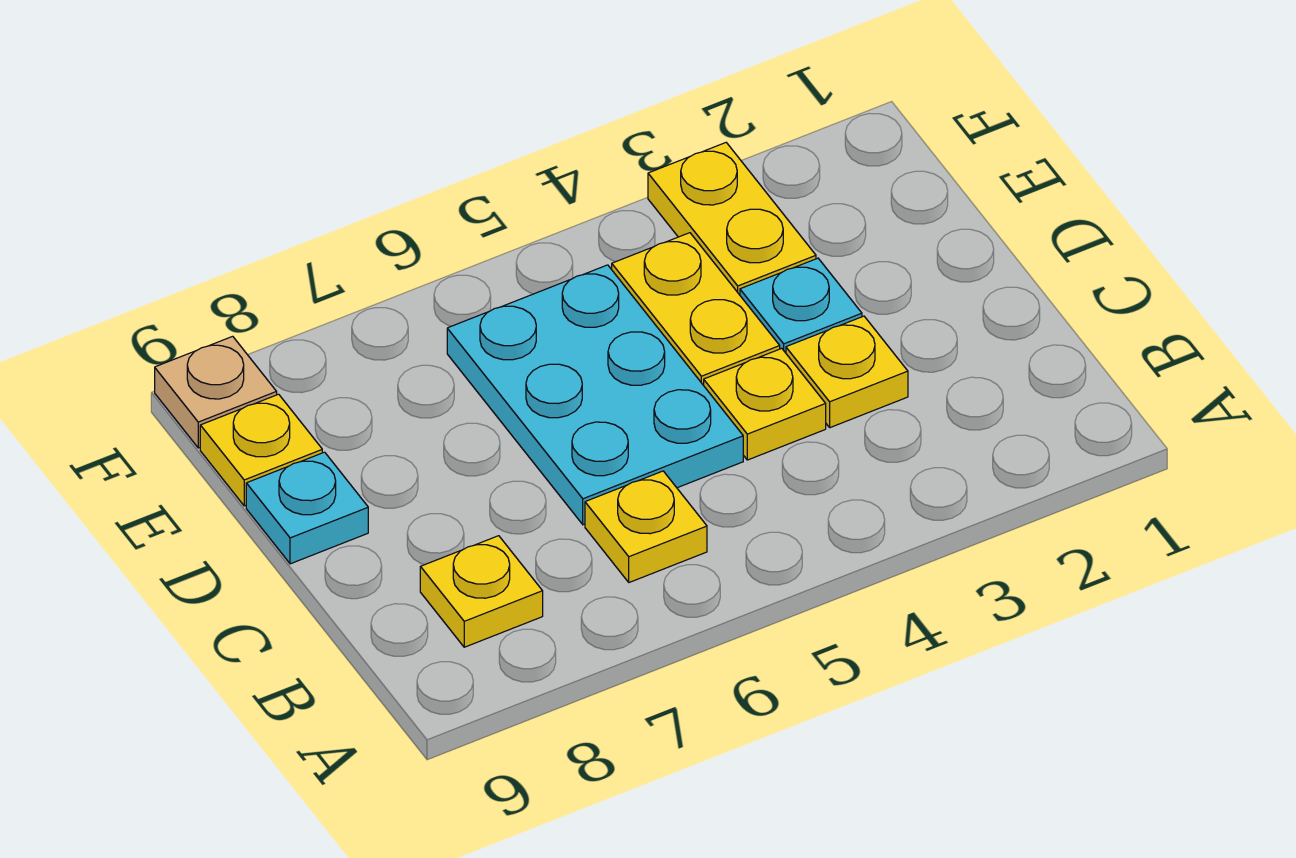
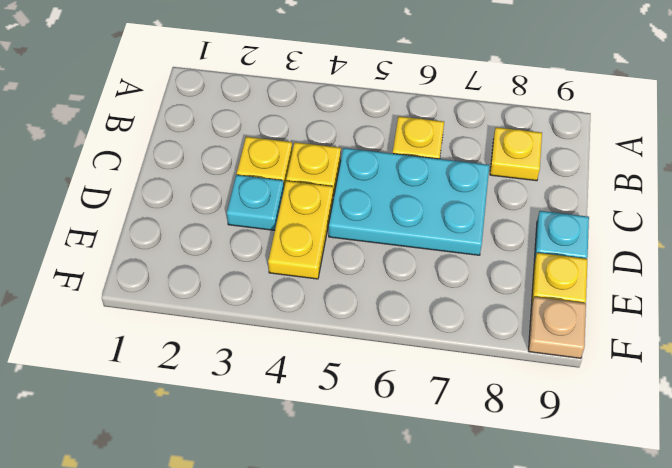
cyan plate C5:E6 level 1 -> cyan plate C5:D7 level 1
yellow plate E3:F3 level 1 -> none

